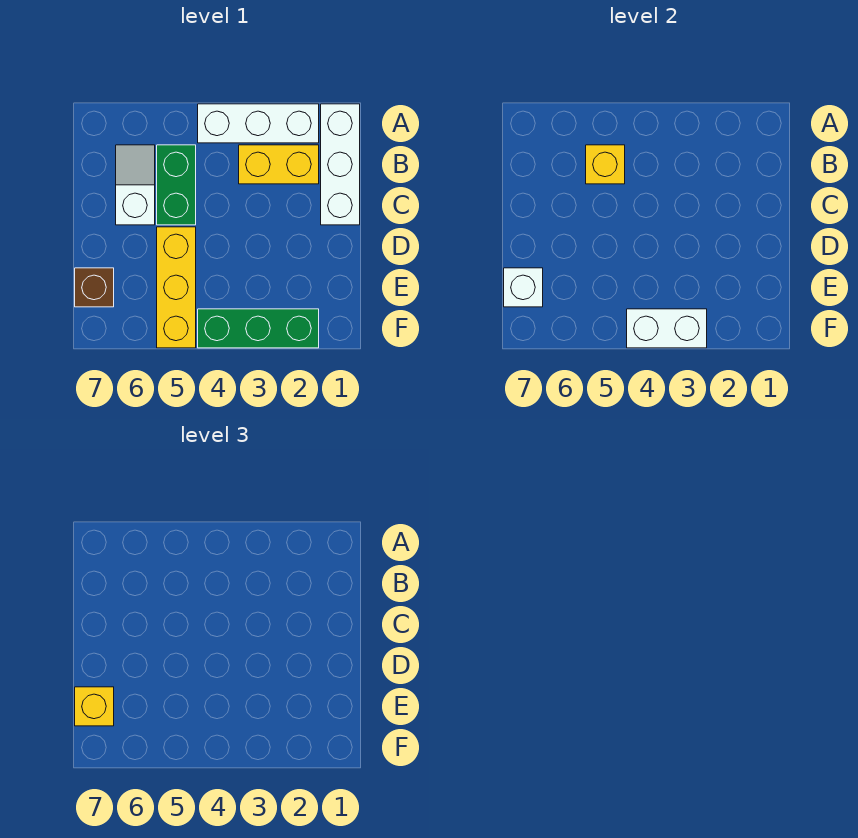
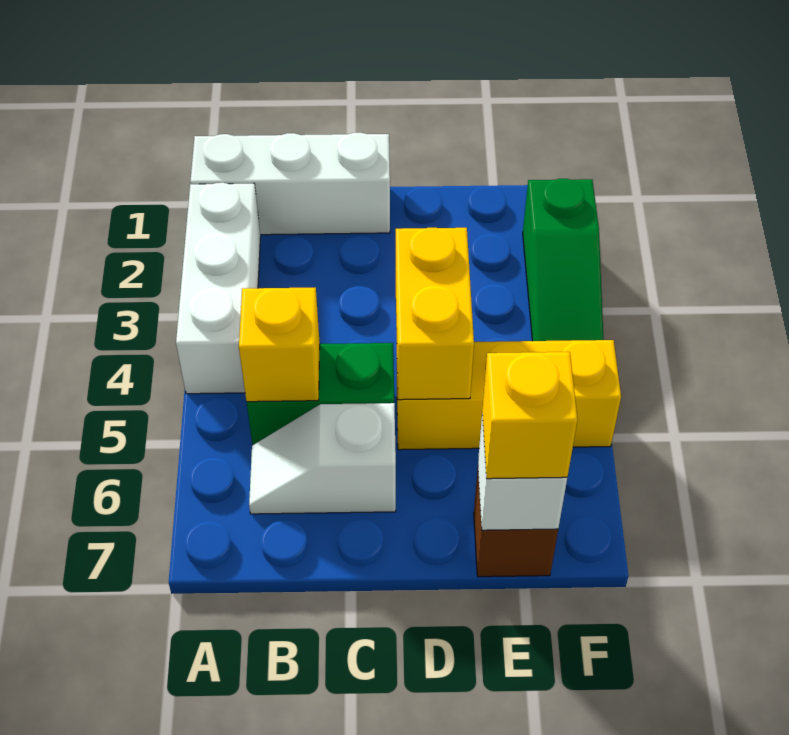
yellow brick B2:B3 level 1 -> yellow brick D4:D5 level 2
green brick F2:F4 level 1 -> green slope F2:F4 level 1 top 2
white brick F3:F4 level 2 -> none

